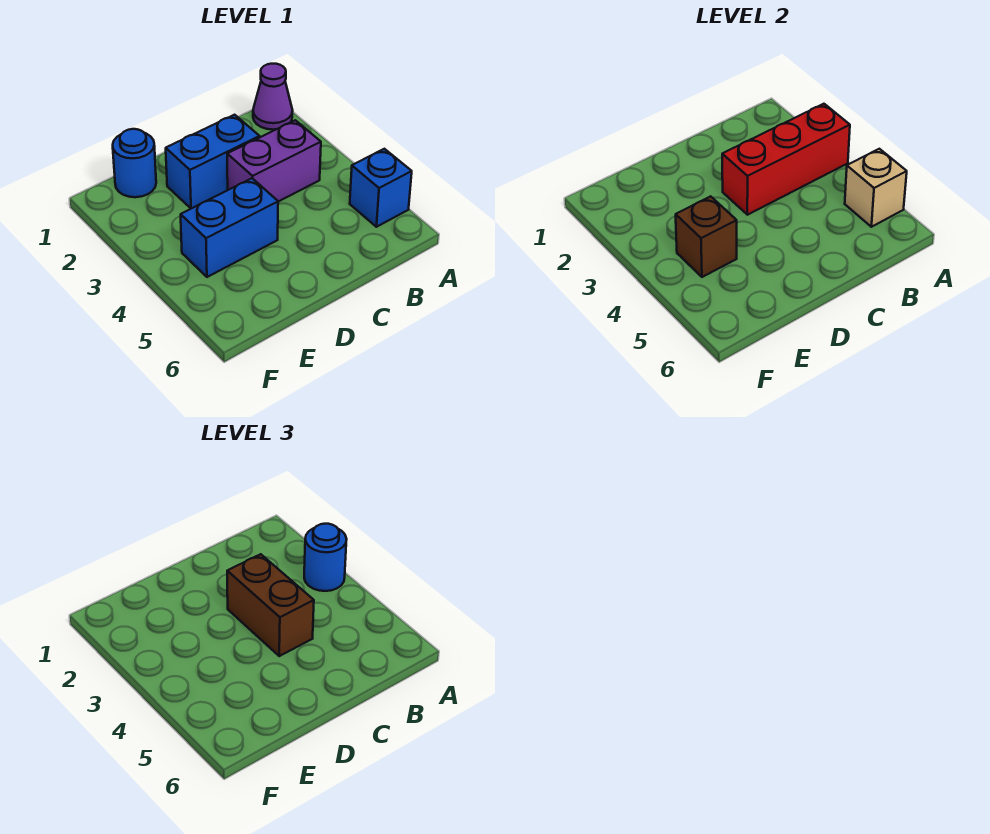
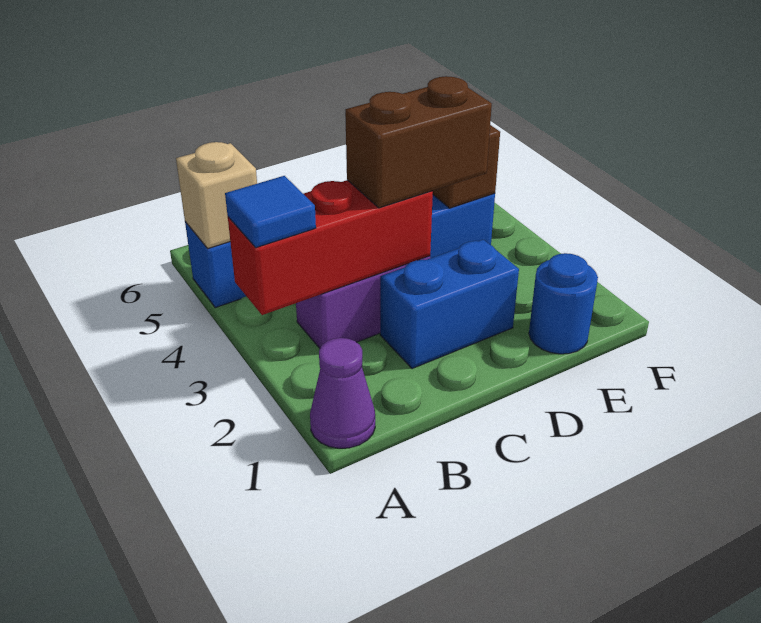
blue round brick A3 level 3 -> blue tile A3 level 3
brown brick C3:C4 level 3 -> brown brick C3:D3 level 3

